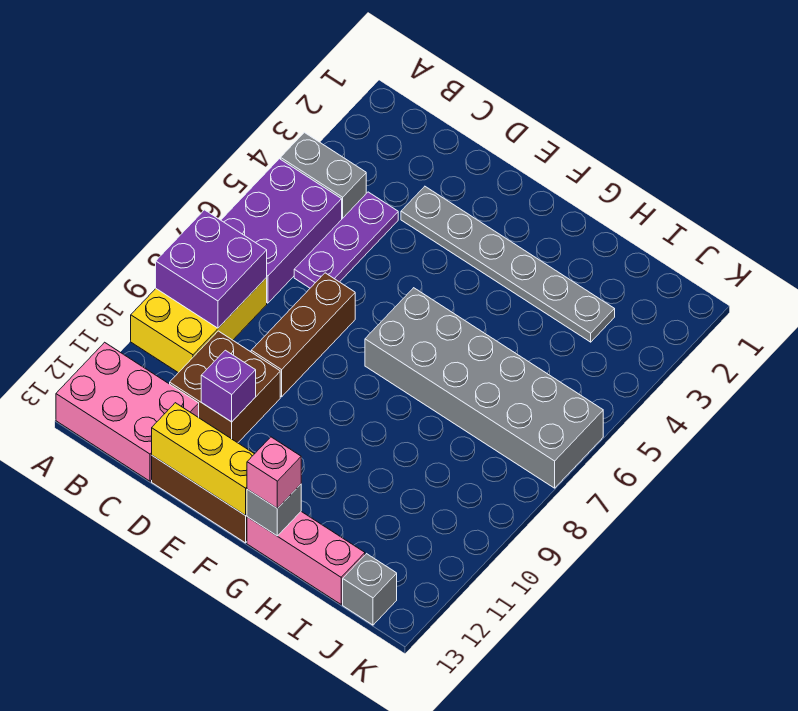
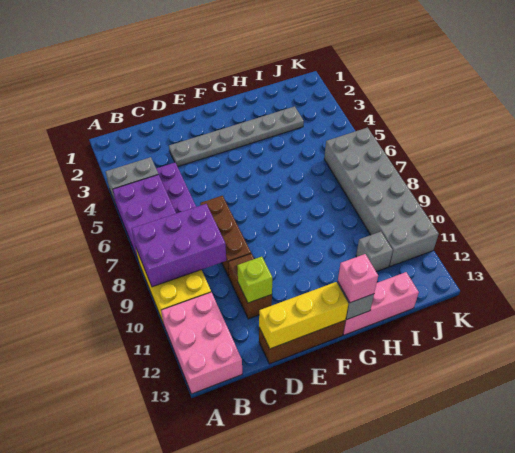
purple brick A8:B9 level 2 -> purple brick A8:C9 level 2
pink brick A12:C13 level 1 -> pink brick A11:B13 level 1
brown brick C10:D11 level 1 -> brown brick D10:D11 level 1
purple brick D11 level 2 -> lime brick D11 level 2
grey brick F6:K7 level 1 -> grey brick J6:K11 level 1
grey brick J13 level 1 -> grey brick I11 level 1

